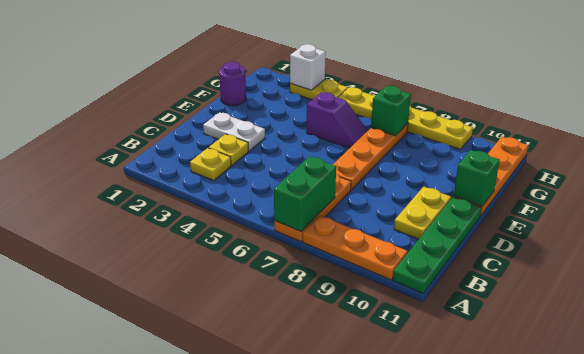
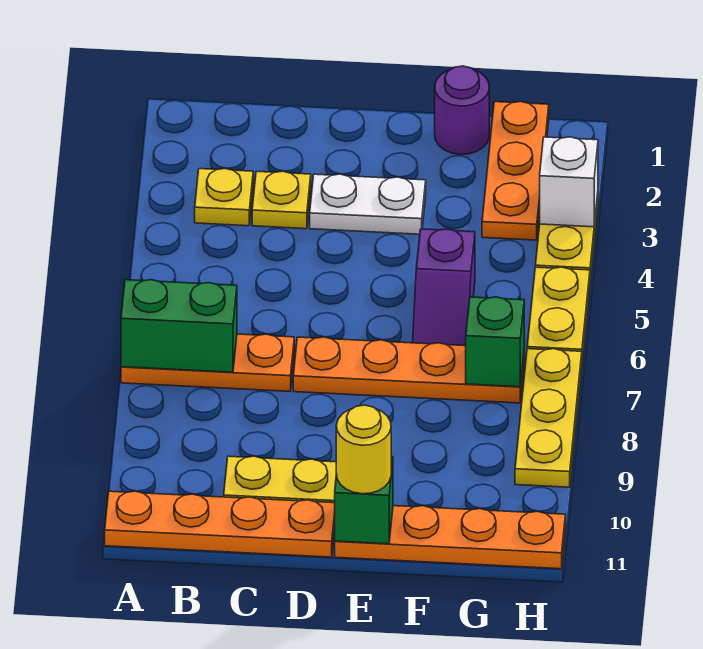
orange plate A8:A10 level 1 -> orange plate G1:G3 level 1
green plate A11:D11 level 1 -> orange plate A11:D11 level 1
white plate D2:D3 level 1 -> white plate D3:E3 level 1
none -> yellow round brick E11 level 3

